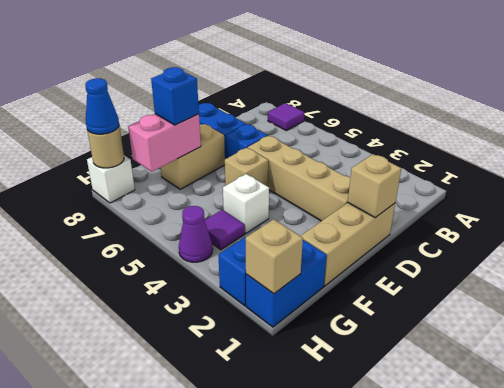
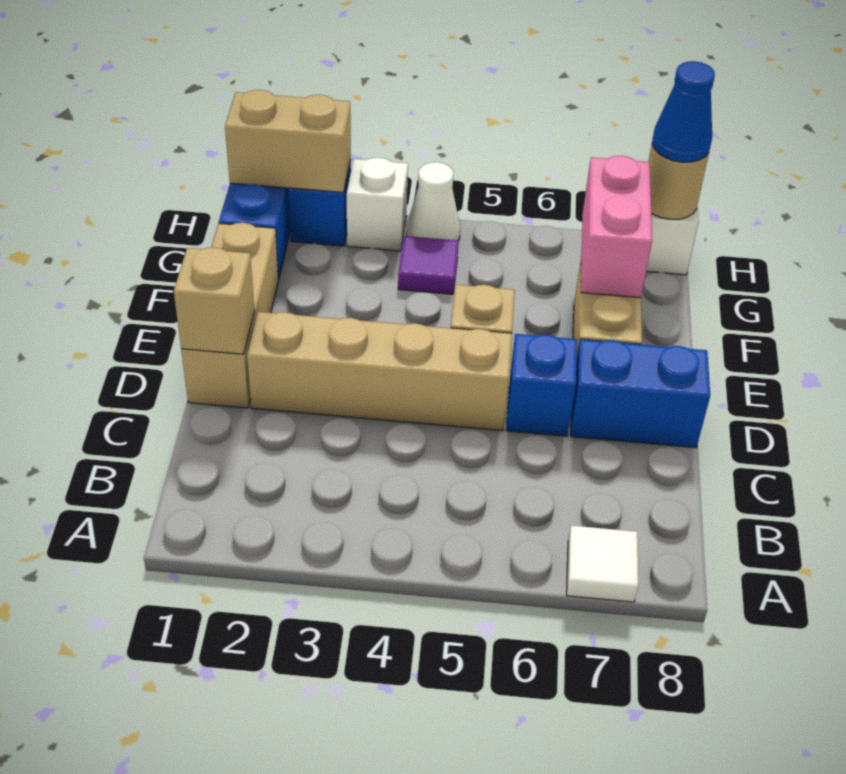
purple tile A7 level 1 -> white tile A7 level 1
white brick F4 level 1 -> white brick H3 level 1
blue brick F7 level 3 -> none
tan brick H1 level 2 -> tan brick H1:H2 level 2
purple cone H4 level 1 -> white cone H4 level 1

